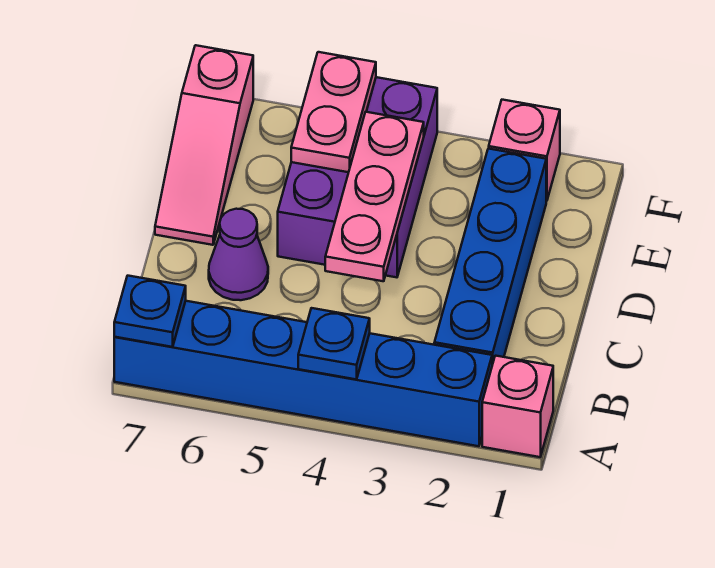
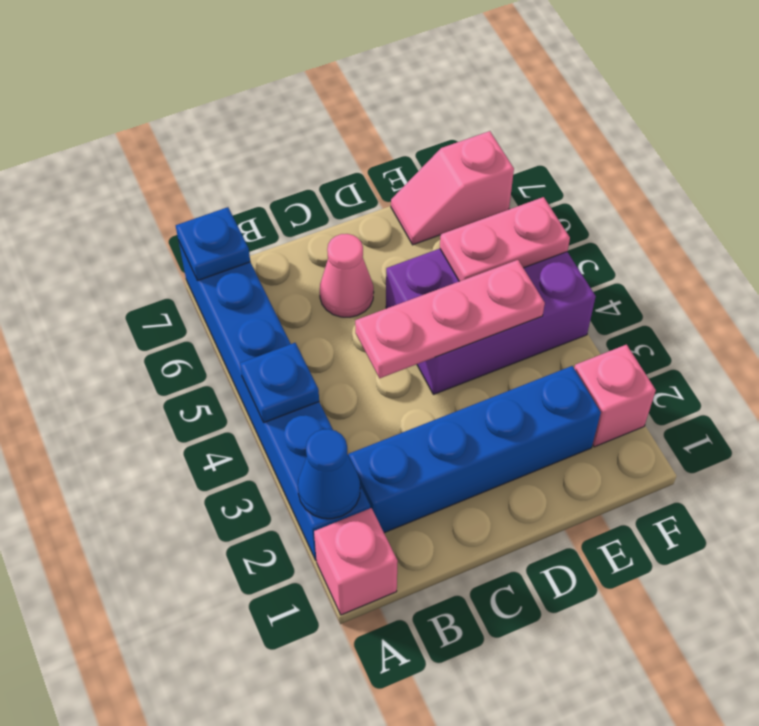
none -> blue cone A2 level 2
purple cone C6 level 1 -> pink cone C6 level 1
pink slope D7:F7 level 1 top F -> pink slope E7:F7 level 1 top F

